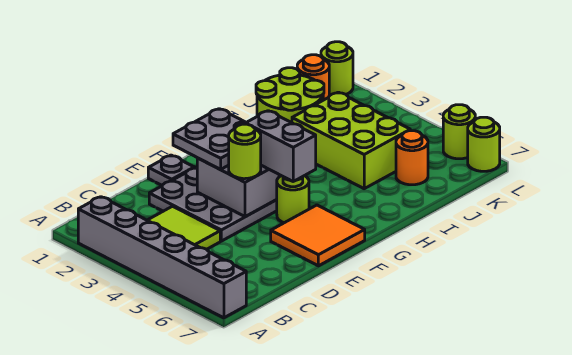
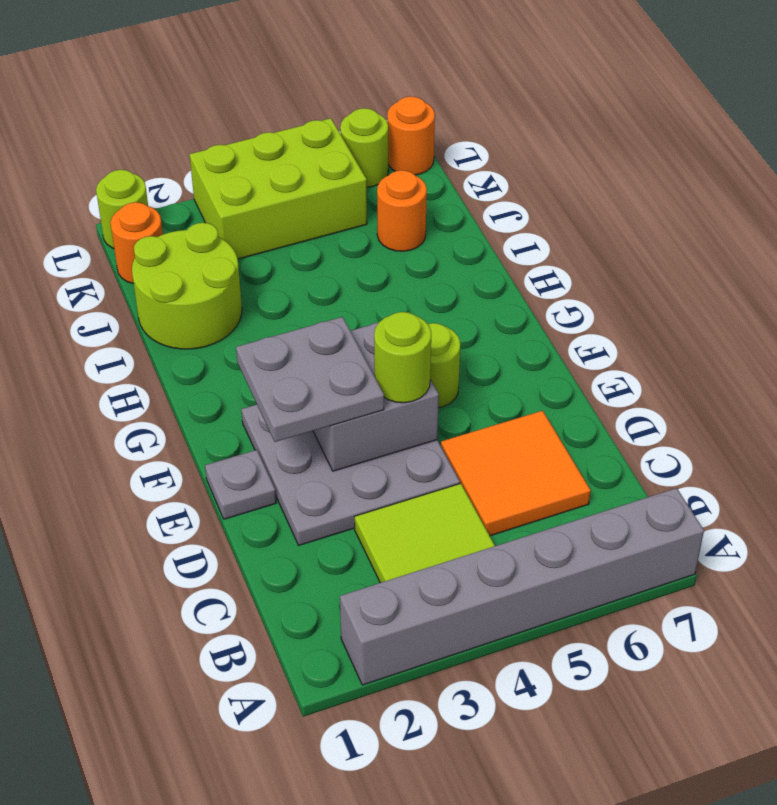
orange tile E6:F7 level 1 -> orange tile C5:D6 level 1
grey brick F4:F5 level 3 -> none
lime brick I3:J5 level 1 -> lime brick K3:L5 level 1
lime round brick L7 level 1 -> orange round brick L7 level 1

